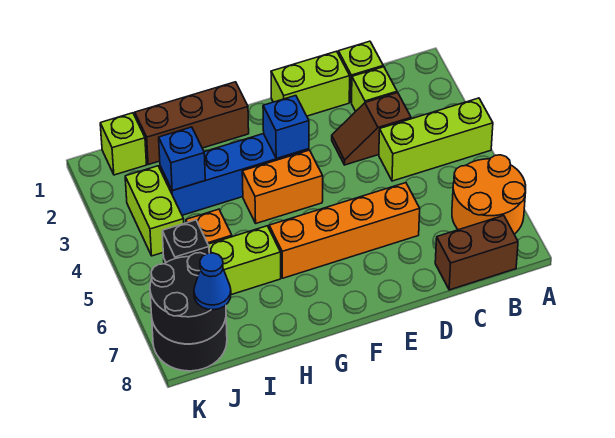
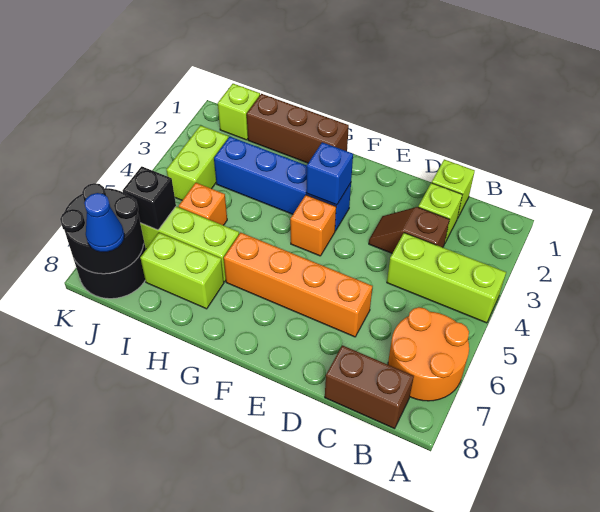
lime brick D1:E1 level 1 -> lime brick H7:I7 level 1
orange brick F4:G4 level 1 -> orange brick F4 level 1
blue brick I3 level 2 -> none

